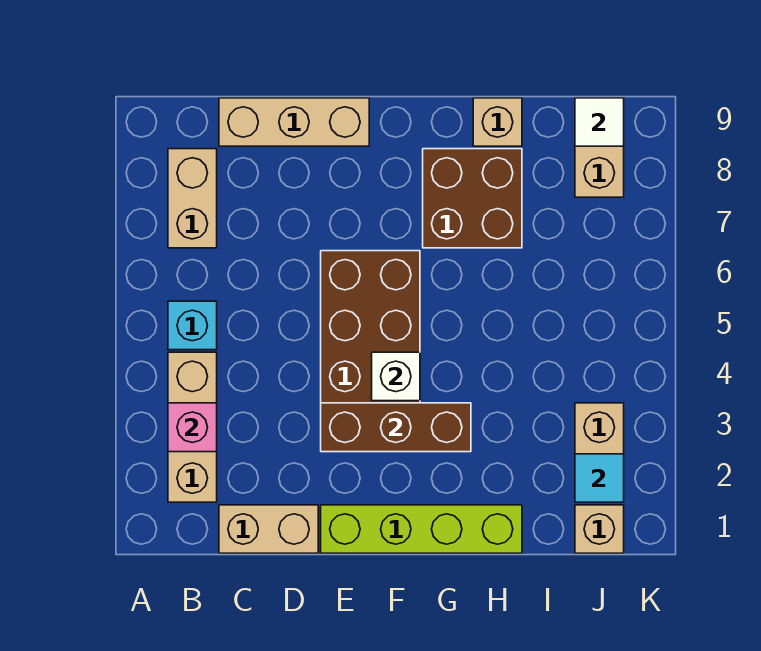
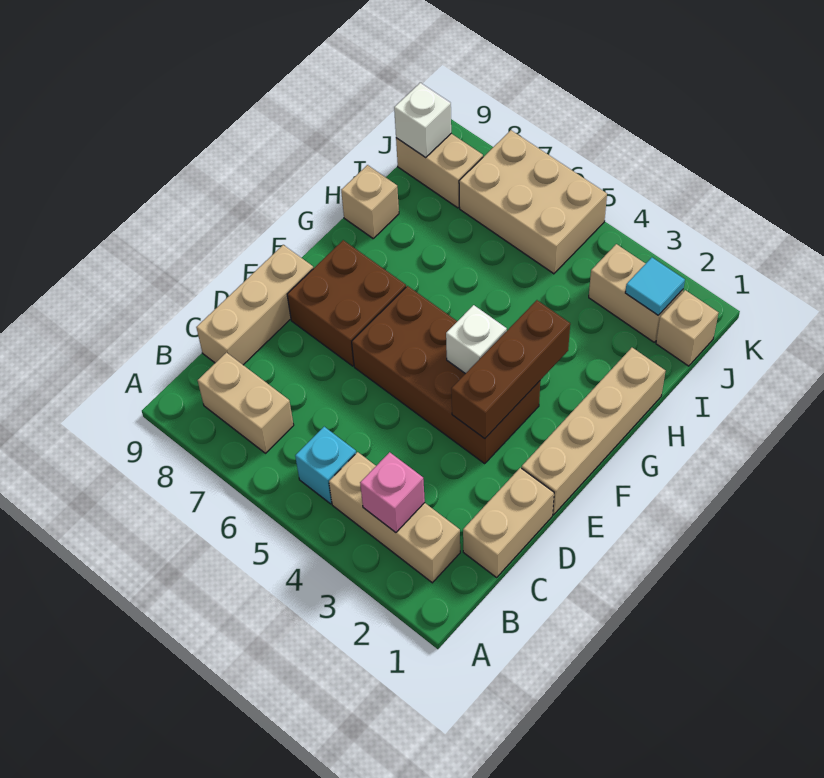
lime brick E1:H1 level 1 -> tan brick E1:H1 level 1
brown brick G7:H8 level 1 -> brown brick E7:F8 level 1
none -> tan brick J5:K7 level 1
white tile J9 level 2 -> white brick J9 level 2

